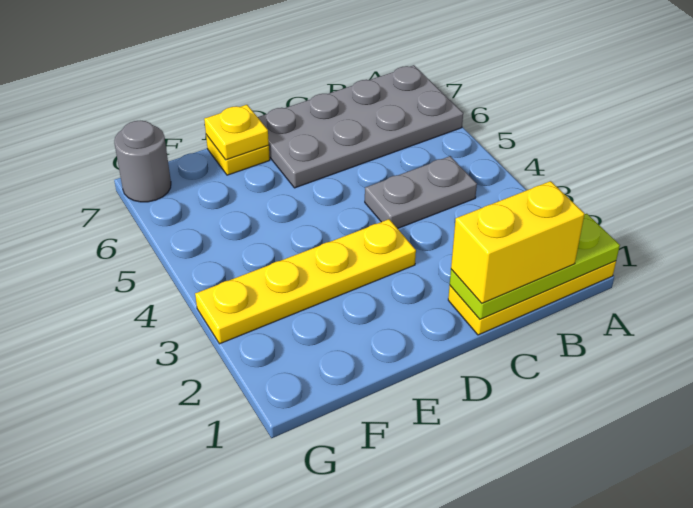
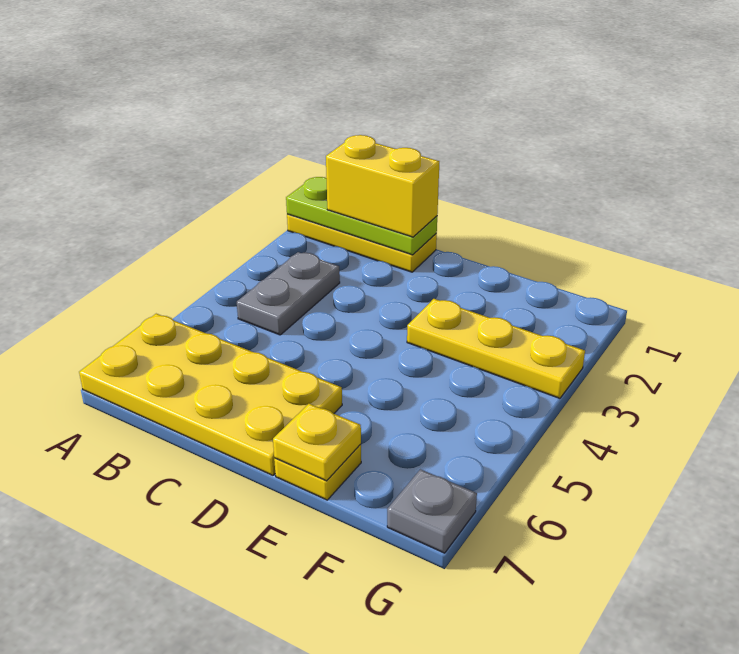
grey plate A6:D7 level 1 -> yellow plate A6:D7 level 1
grey plate B4:C4 level 1 -> grey plate B3:B4 level 1
yellow plate D3:G3 level 1 -> yellow plate E3:G3 level 1
grey round brick G7 level 1 -> grey plate G7 level 1

